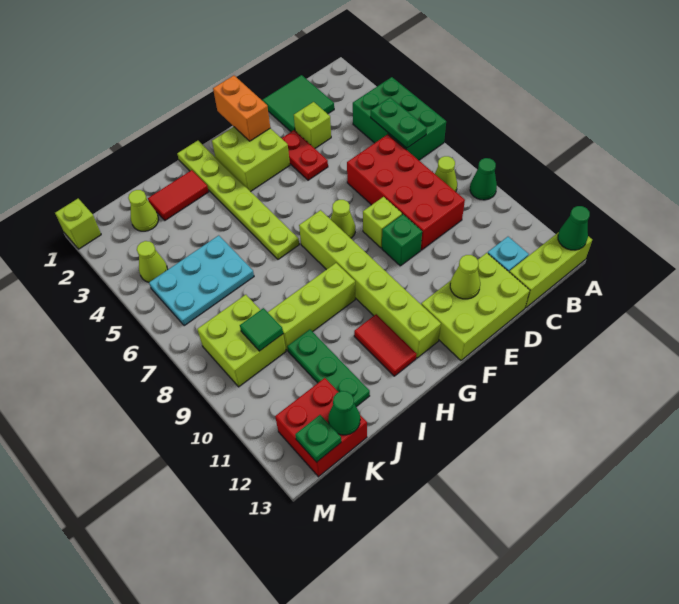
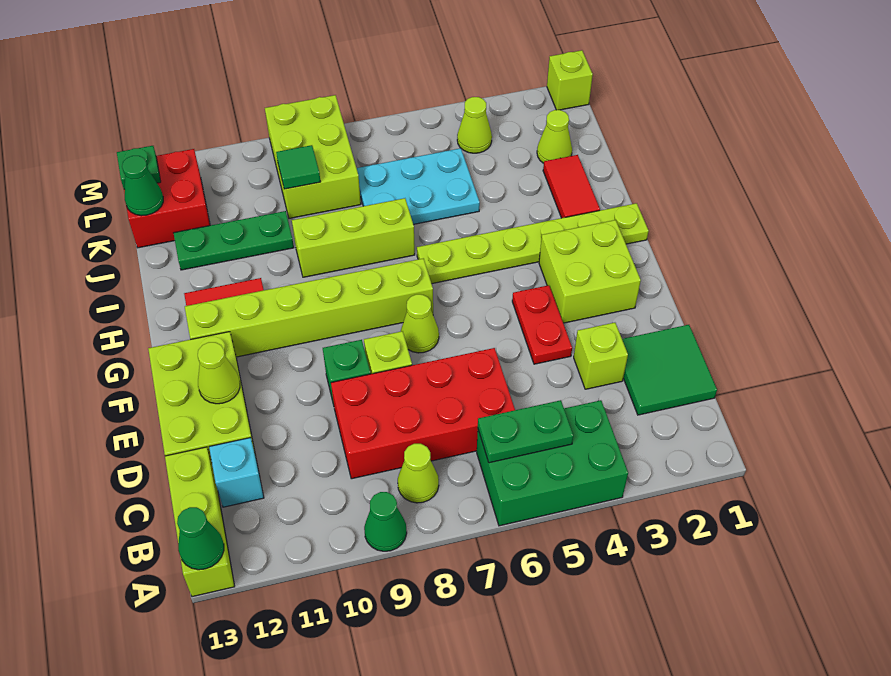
red plate E3:E4 level 1 -> red plate E4:F4 level 1
orange brick F1:F2 level 2 -> none
lime brick H9:J9 level 1 -> lime brick I7:I9 level 1
cyan plate J5:L6 level 1 -> cyan plate J5:K7 level 1
lime brick K8:L9 level 1 -> lime brick K8:M9 level 1

